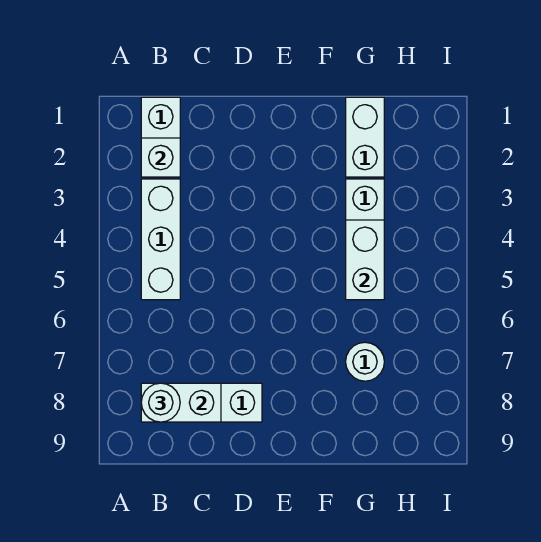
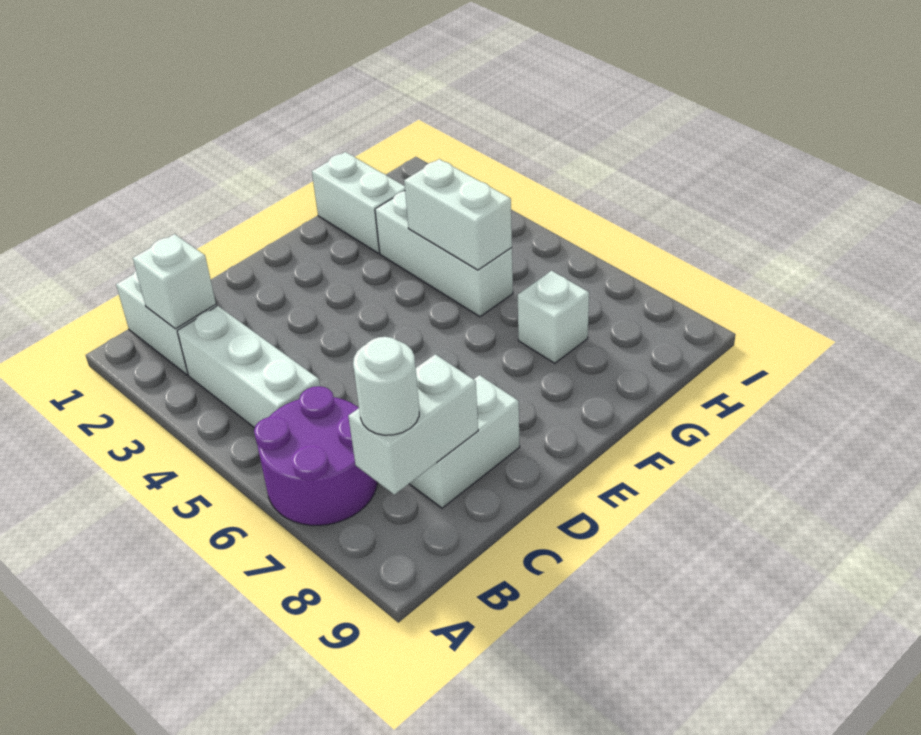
none -> purple round brick A6:B7 level 1
white round brick G7 level 1 -> white brick G7 level 1

